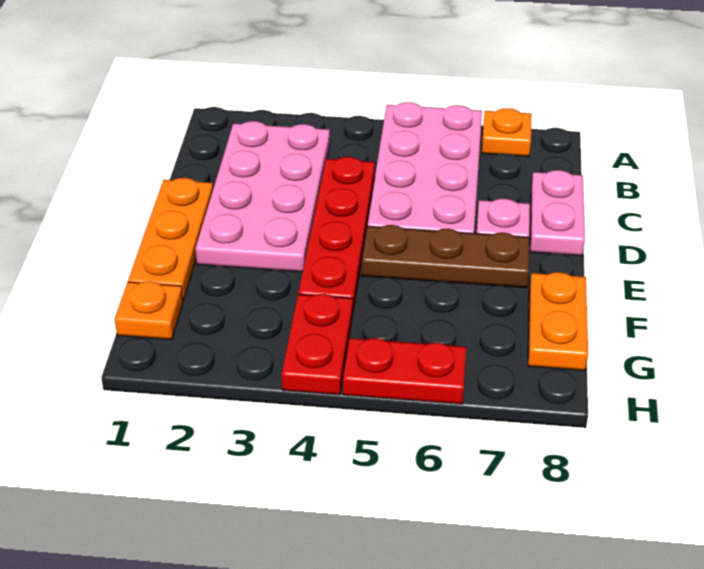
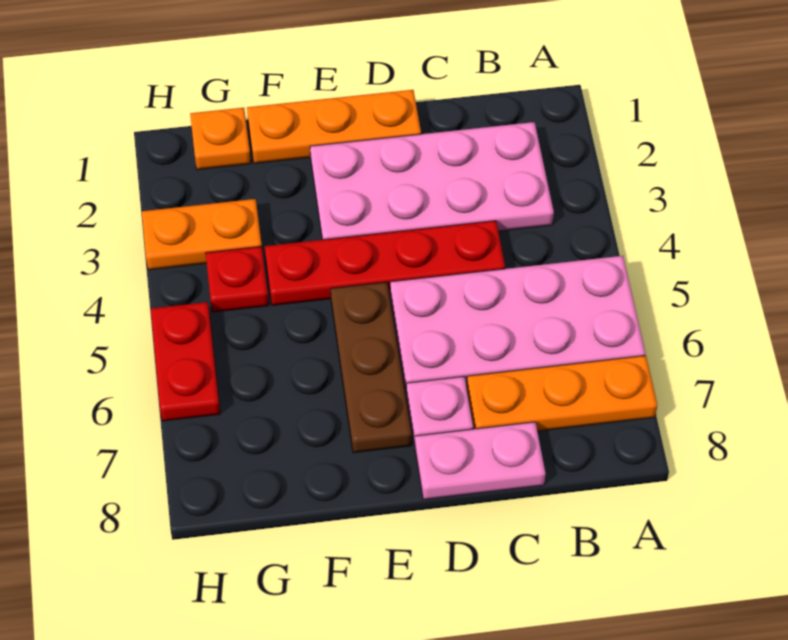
orange plate A7 level 1 -> orange plate A7:C7 level 1
orange plate F8:G8 level 1 -> orange plate G3:H3 level 1
red plate G4:H4 level 1 -> red plate G4 level 1

